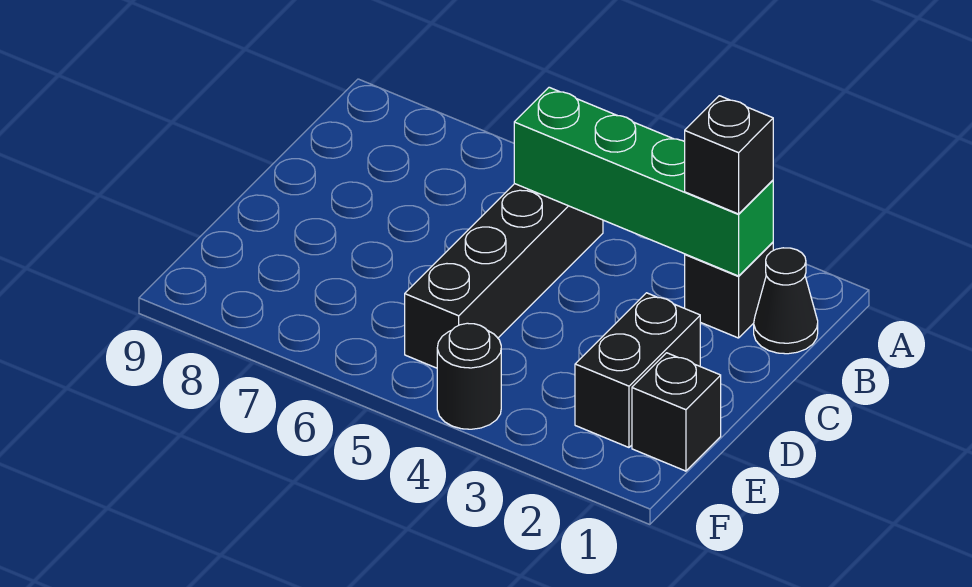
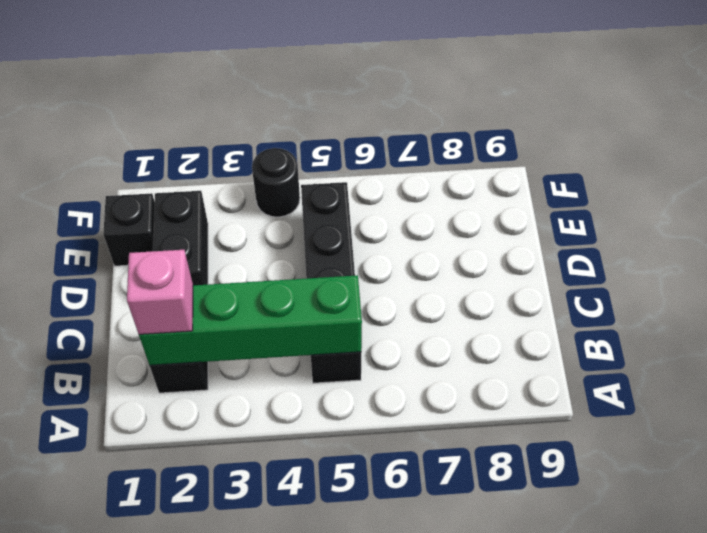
black cone B1 level 1 -> none
black brick B2 level 3 -> pink brick B2 level 3

